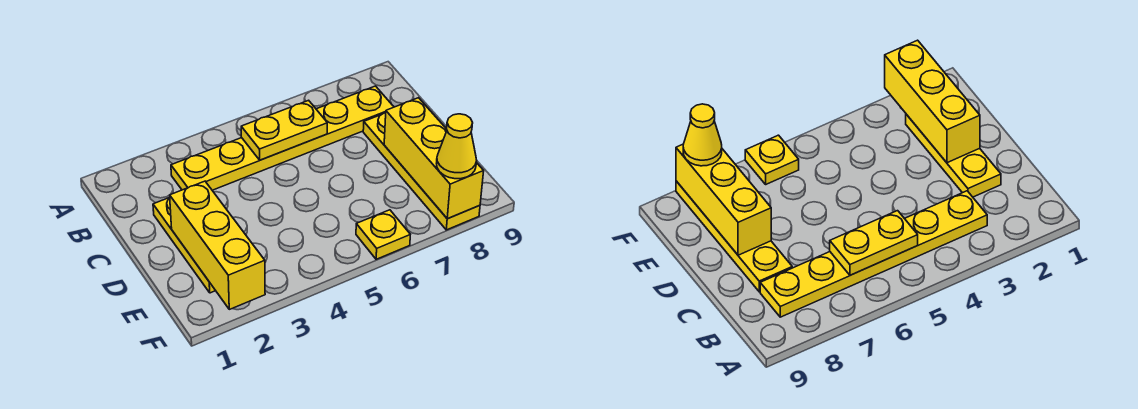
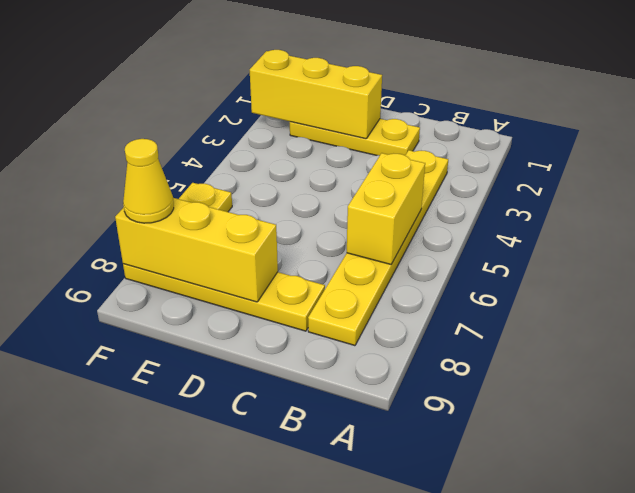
yellow plate B5:B6 level 2 -> yellow brick B5:B6 level 2

